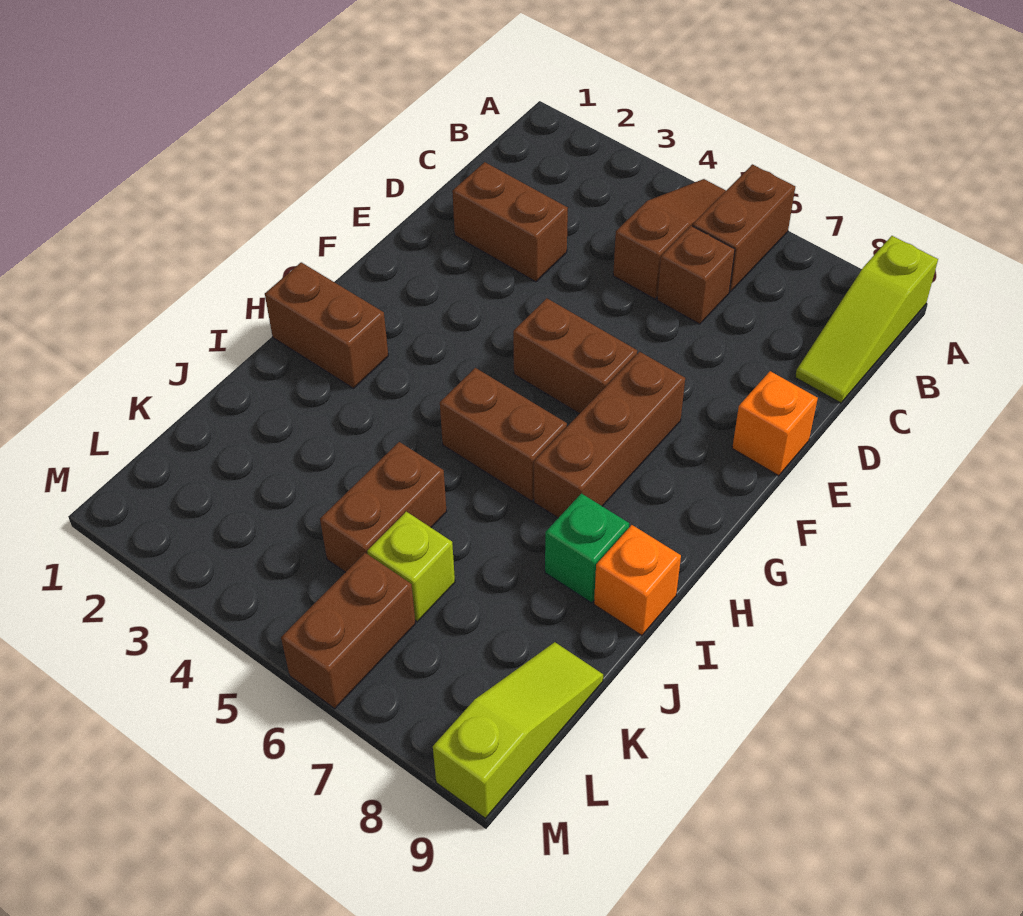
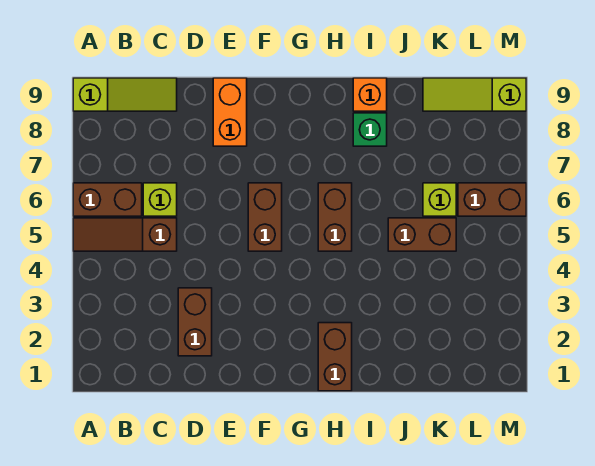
brown brick C6 level 1 -> lime brick C6 level 1
orange brick E9 level 1 -> orange brick E8:E9 level 1
brown brick F7:H7 level 1 -> none

